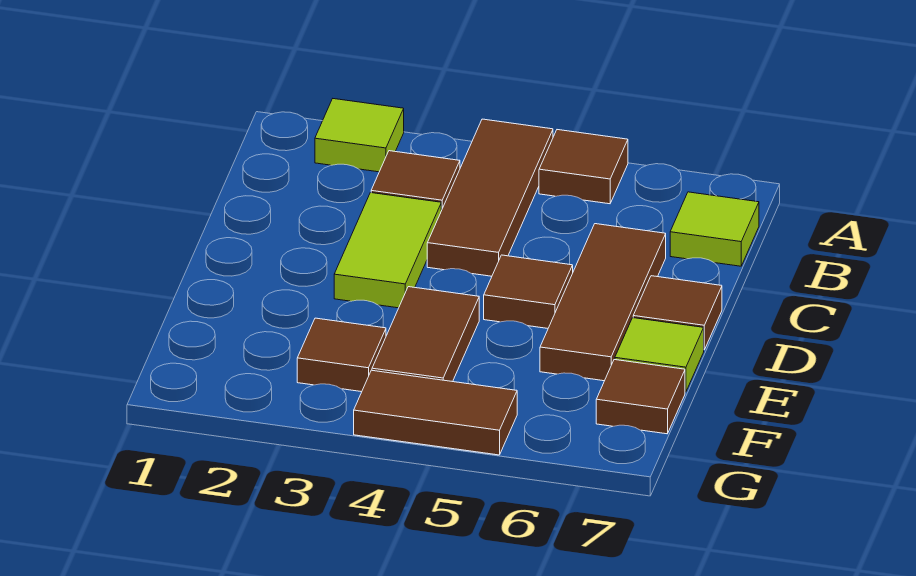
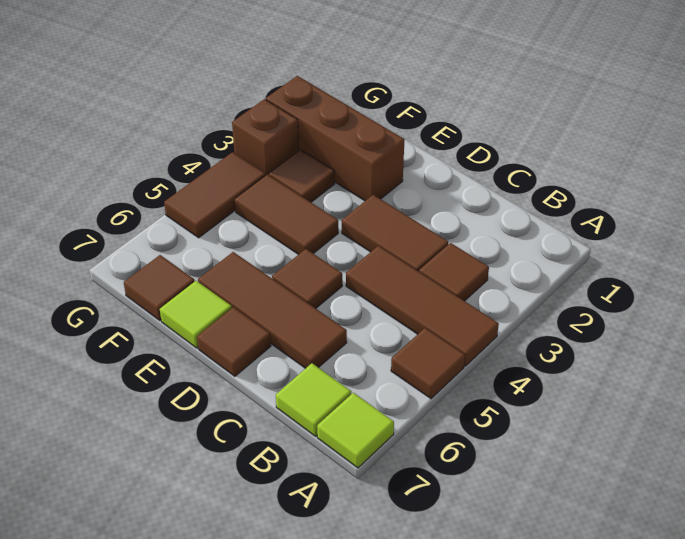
lime tile A2 level 1 -> lime tile A7 level 1
lime tile C3:D3 level 1 -> brown tile C3:D3 level 1
none -> brown brick E2:G2 level 1
none -> brown brick G3 level 1

